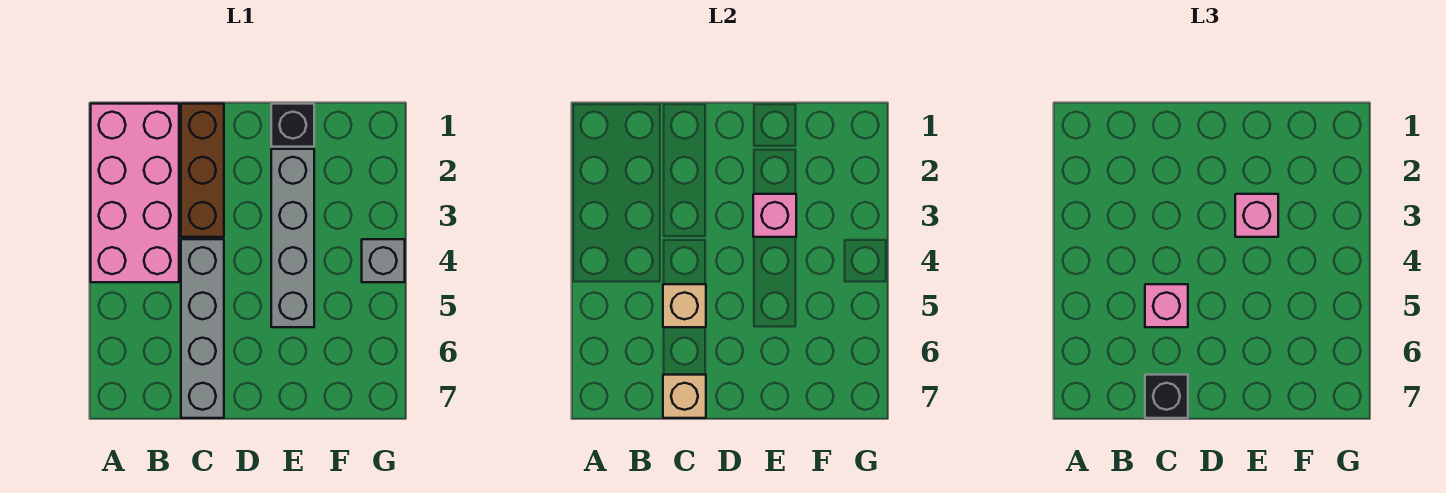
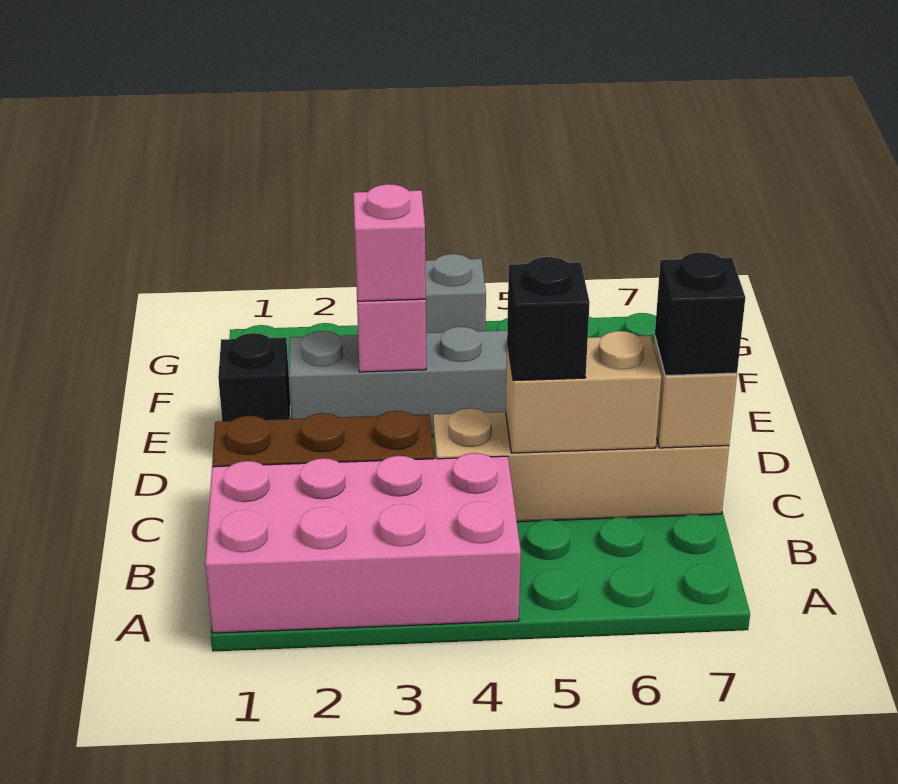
grey brick C4:C7 level 1 -> tan brick C4:C7 level 1
tan brick C5 level 2 -> tan brick C5:C6 level 2
pink brick C5 level 3 -> black brick C5 level 3

